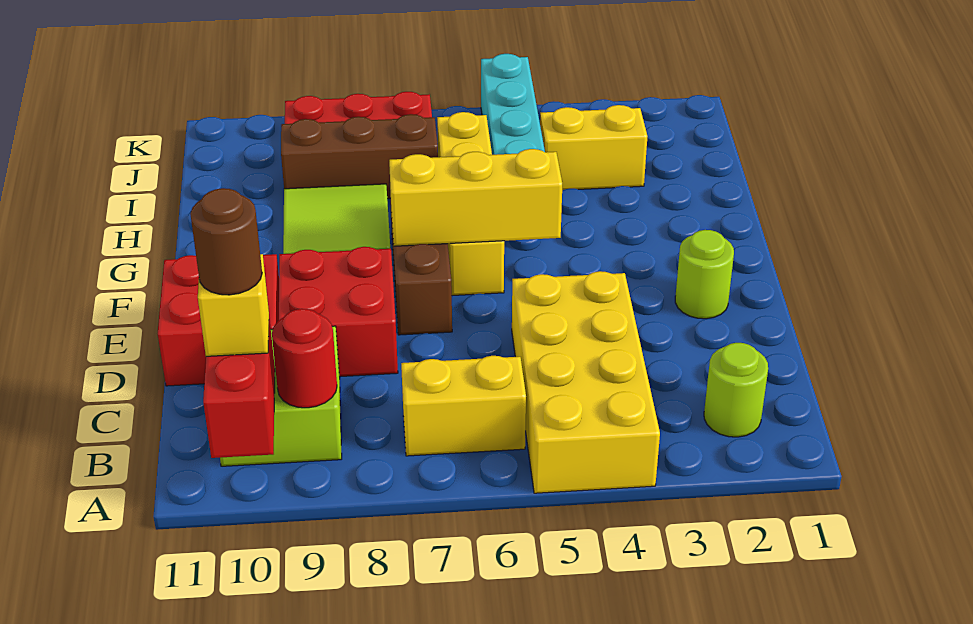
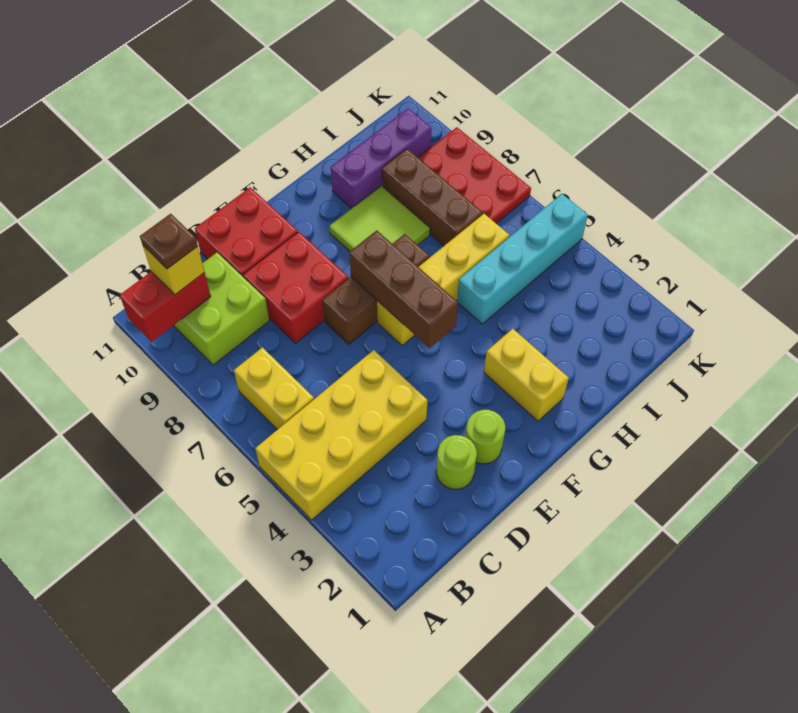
lime round brick B2 level 1 -> lime round brick D2 level 1
red round brick B9 level 2 -> none
brown round brick B10 level 4 -> brown plate B10 level 4
yellow brick F5:F7 level 2 -> brown brick F5:F7 level 2
none -> purple brick H10:J10 level 1
yellow brick I3:I4 level 1 -> yellow brick G2:G3 level 1

